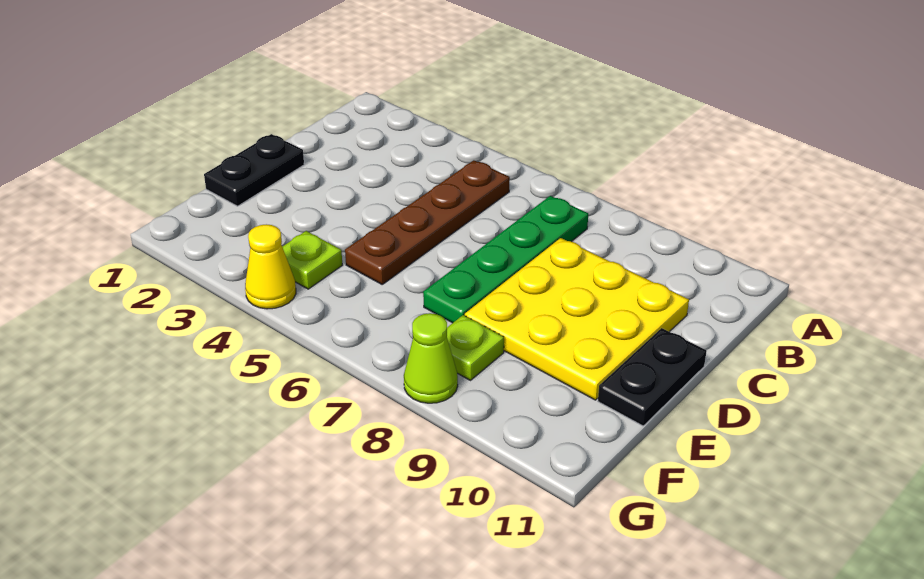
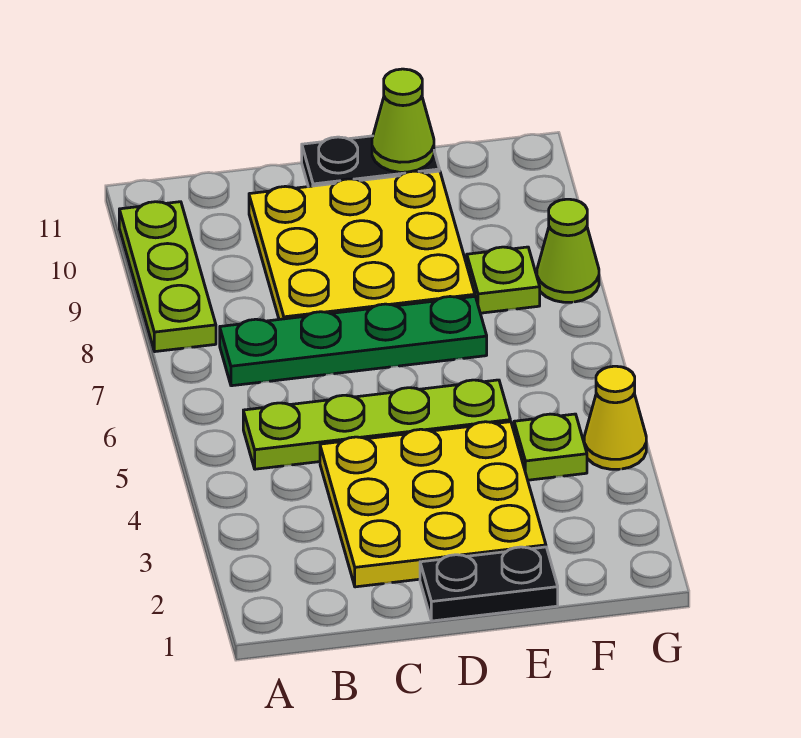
none -> lime plate A8:A10 level 1
brown plate B5:E5 level 1 -> lime plate B5:E5 level 1
none -> yellow plate C2:E4 level 1
none -> lime cone E11 level 2

